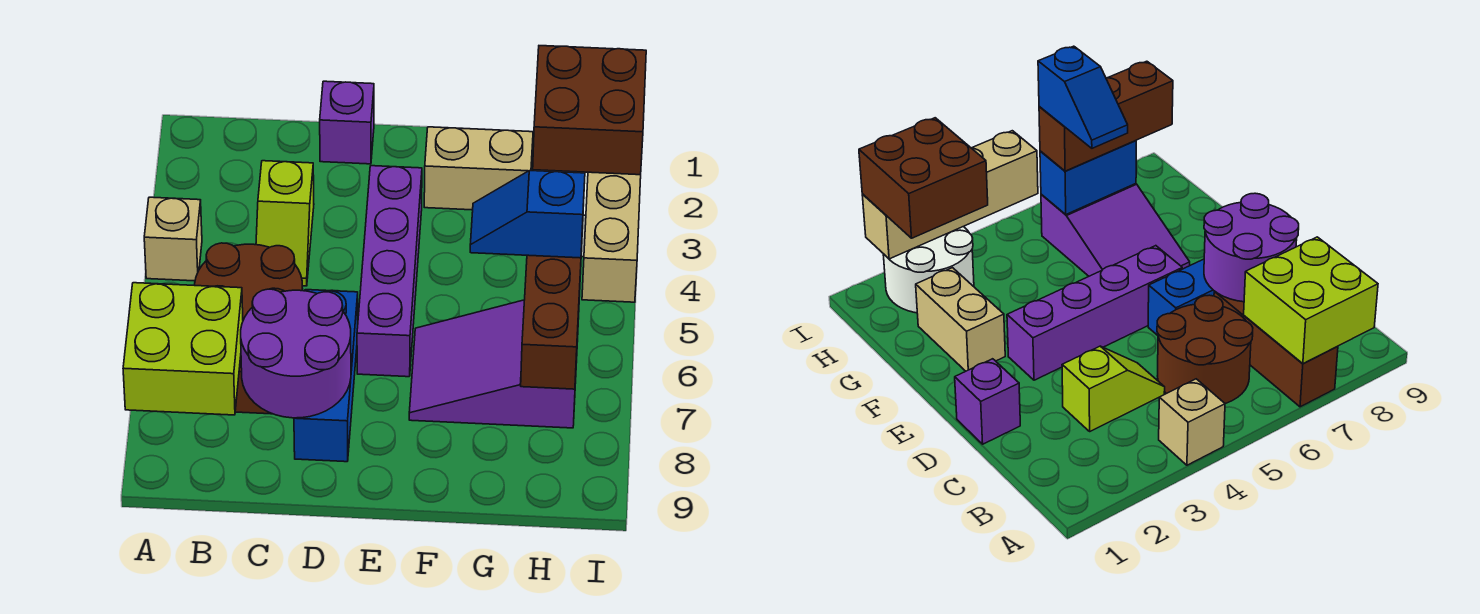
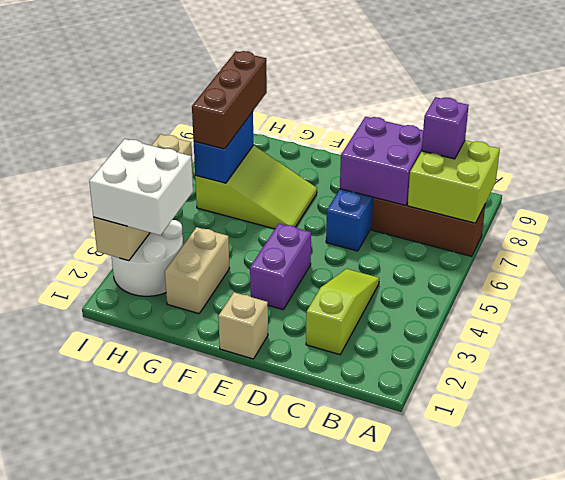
tan brick A4 level 1 -> tan brick E1 level 1
brown round brick B5:C6 level 1 -> none
lime slope C3:C4 level 1 top 3 -> lime slope C2:C4 level 1 top 2
purple round brick C7:D8 level 2 -> purple brick C7:D8 level 2
purple brick D1 level 1 -> purple brick B8 level 3
purple brick E3:E6 level 1 -> purple brick E3:E4 level 1
tan brick F2:G2 level 1 -> tan brick G2:G3 level 1
purple slope F6:H7 level 1 top H -> lime slope F6:H7 level 1 top H
blue slope G6:H6 level 4 top H -> none
brown brick H2:I3 level 3 -> white brick H2:I3 level 3

